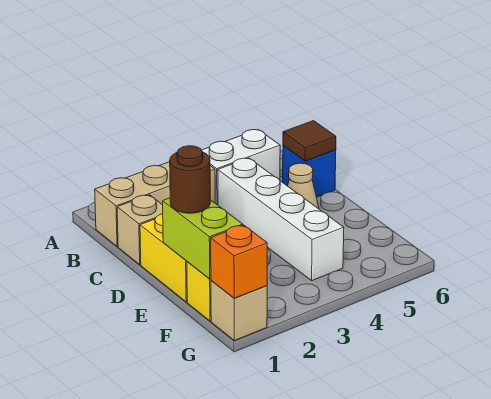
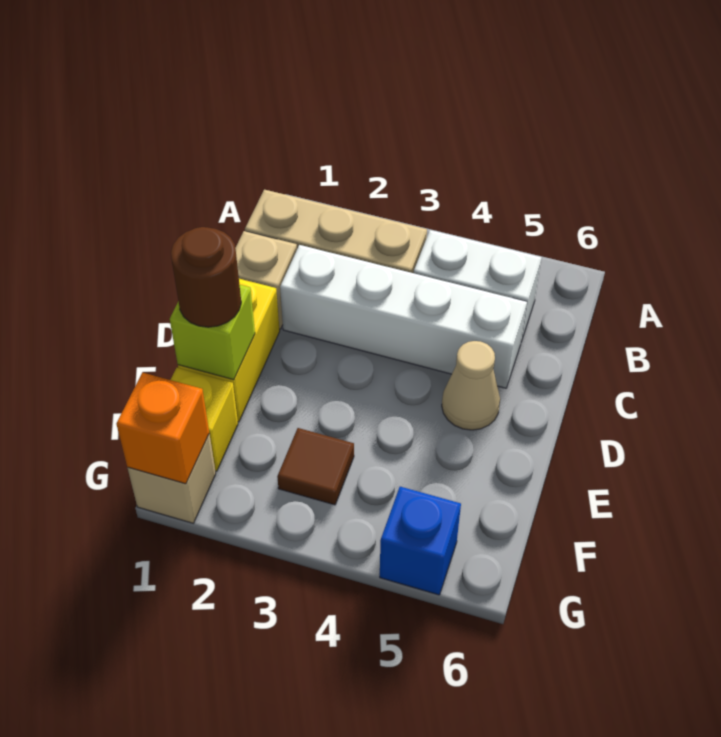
white brick C4:F4 level 1 -> white brick C2:C5 level 1
blue brick C6 level 1 -> blue brick G5 level 1
brown tile C6 level 2 -> brown tile F3 level 1
lime brick E1:F1 level 2 -> lime brick E1 level 2

